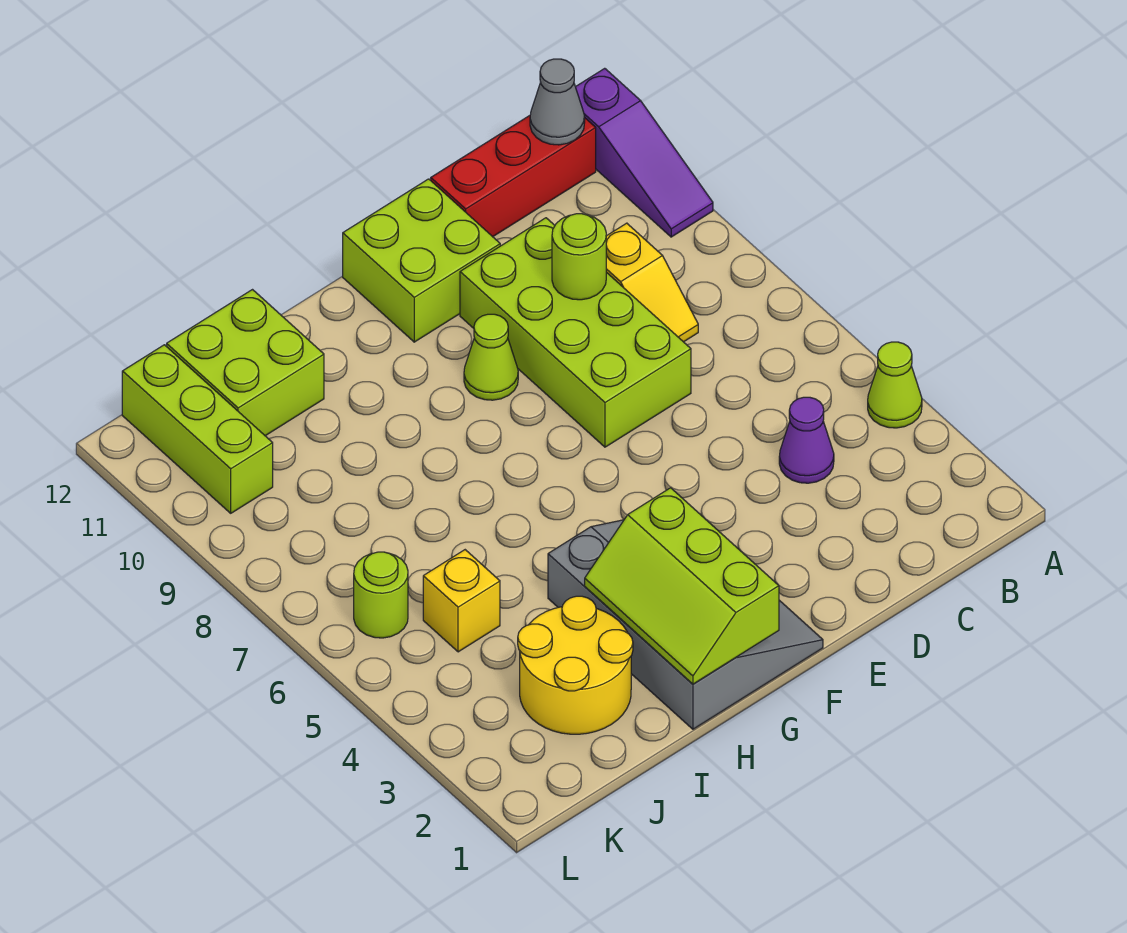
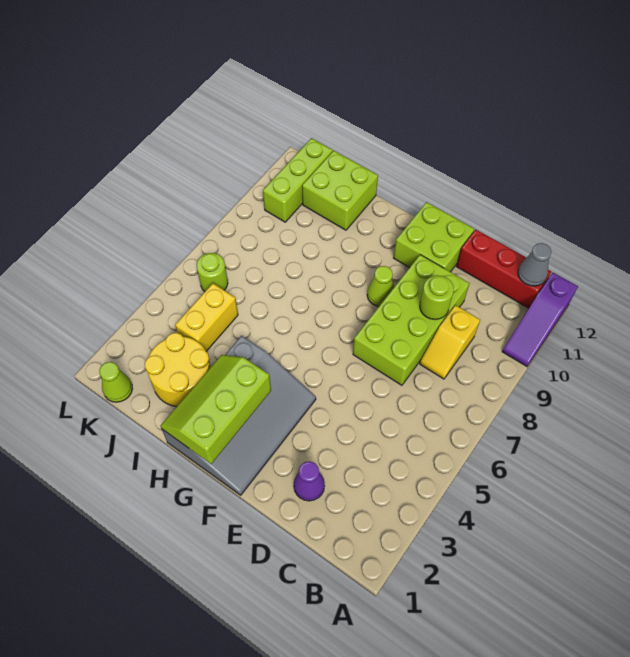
lime cone A4 level 1 -> lime cone K1 level 1
purple cone C4 level 1 -> purple cone D2 level 1
yellow brick J5 level 1 -> yellow brick J4:J5 level 1

